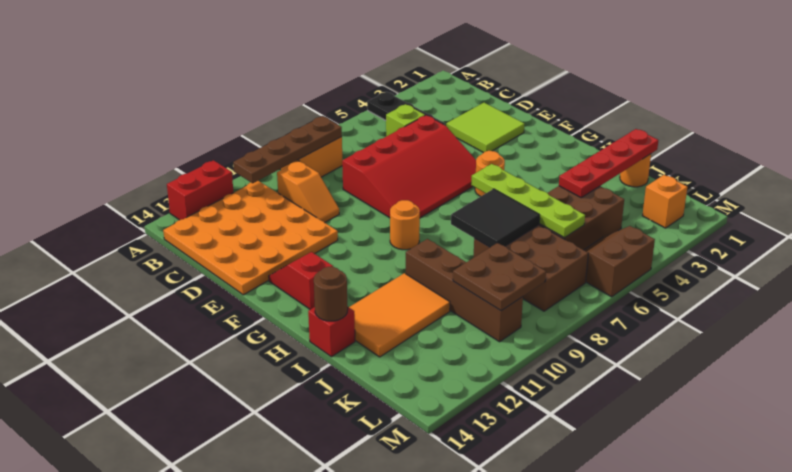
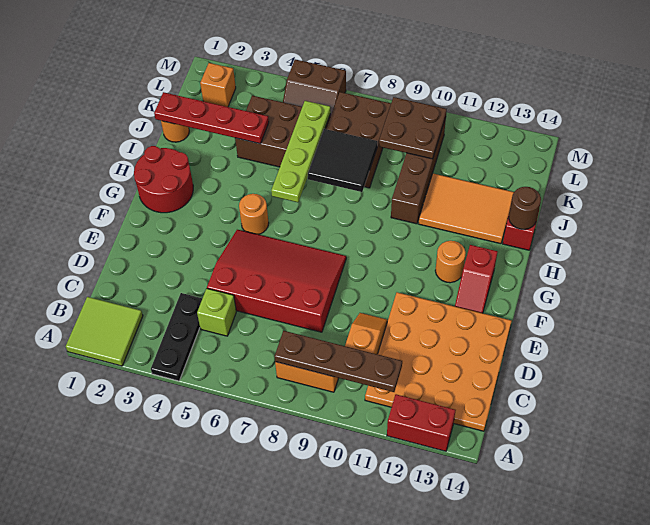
lime tile D2:E3 level 1 -> lime tile A1:B2 level 1
none -> red round brick G1:H2 level 1
orange round brick G9 level 1 -> orange round brick G12 level 1

